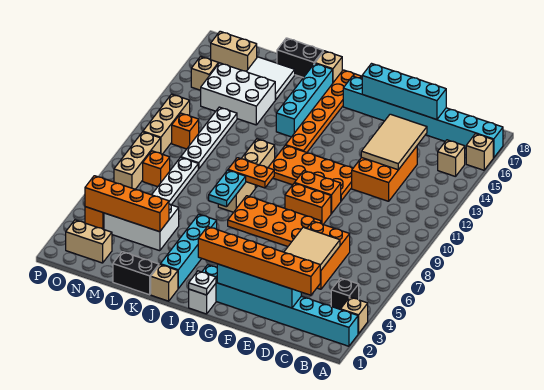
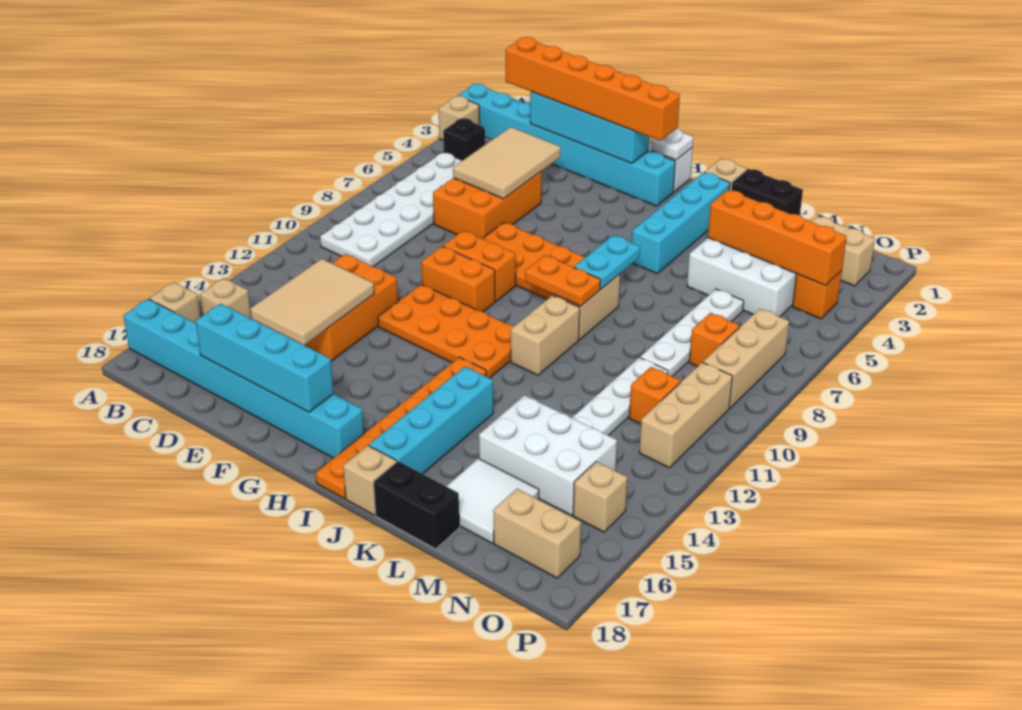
none -> white plate B5:C10 level 1

